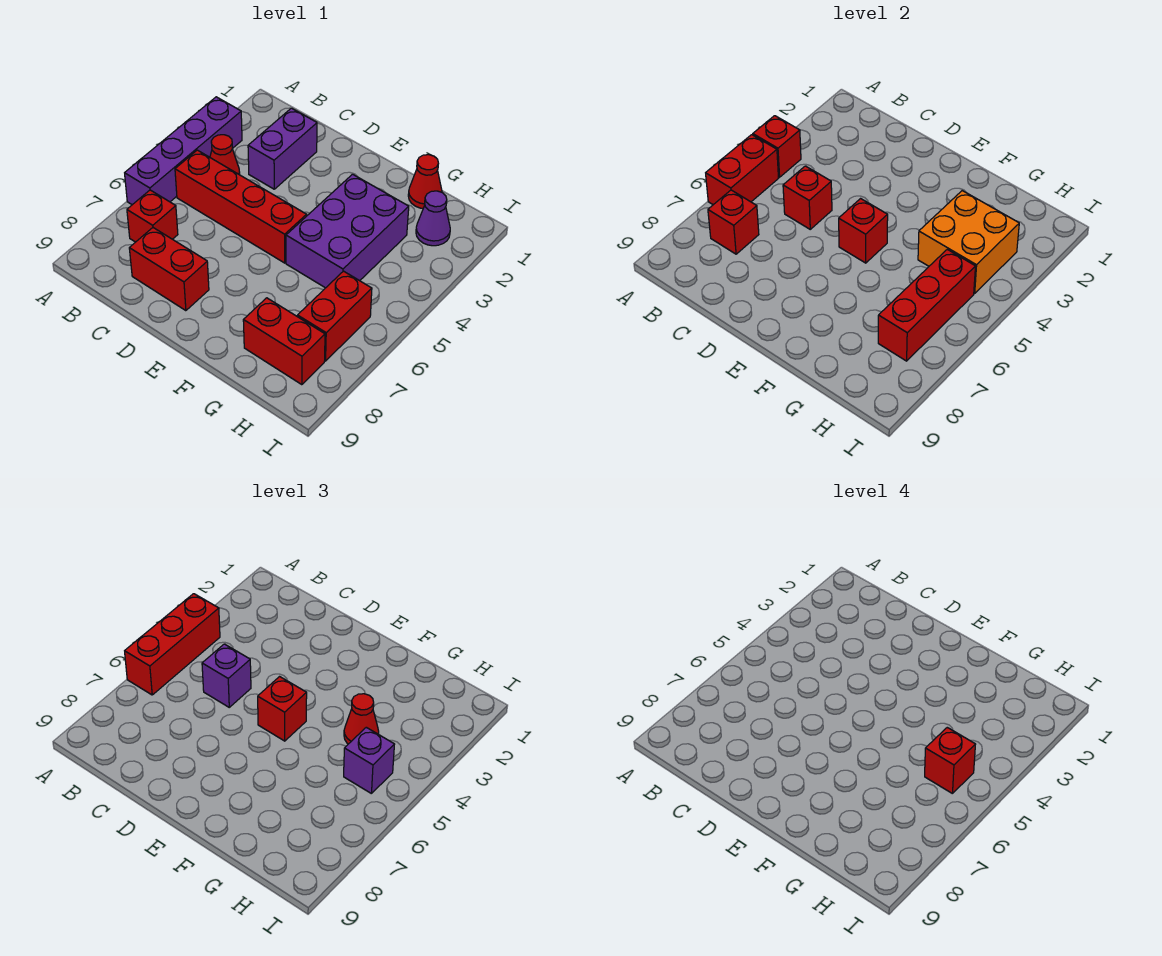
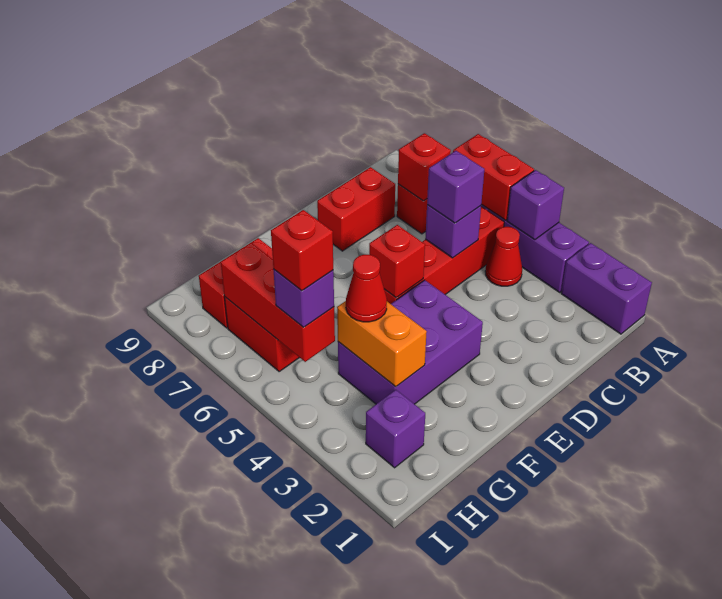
red brick A4 level 2 -> purple brick A4 level 2
red brick A4:A6 level 3 -> none
purple brick C2:C3 level 1 -> purple brick A1:A2 level 1
red brick C5 level 2 -> purple brick C5 level 2
red brick E5 level 3 -> none
purple brick F3:G5 level 1 -> purple brick E3:G4 level 1
red cone G1 level 1 -> none
orange brick G3:H4 level 2 -> orange brick G3:G4 level 2
purple cone H2 level 1 -> purple brick H2 level 1

